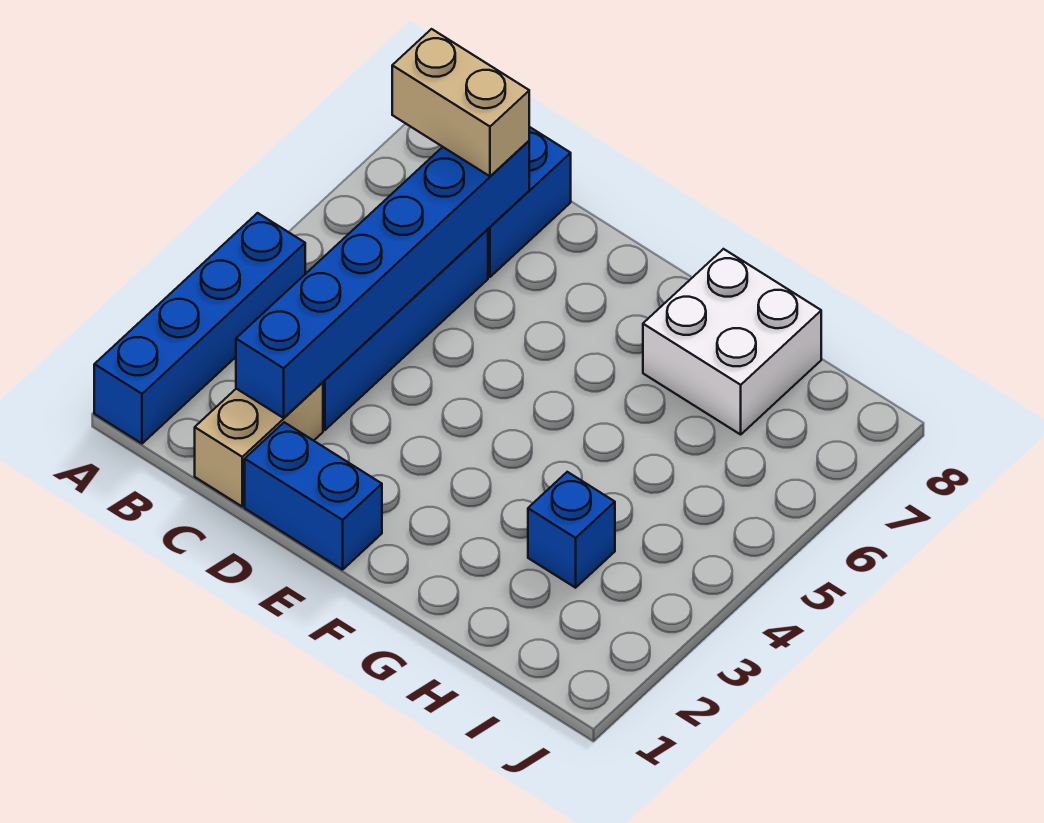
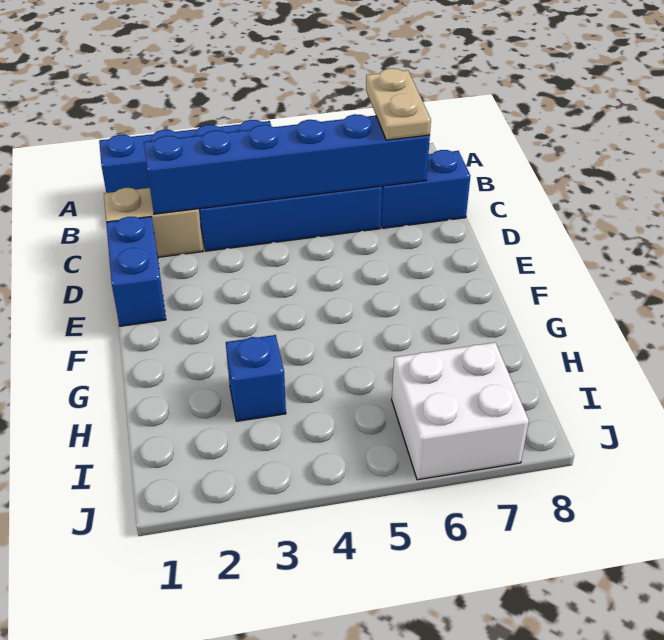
tan brick B7:C7 level 3 -> tan plate B7:C7 level 3
white brick G7:H8 level 1 -> white brick I6:J7 level 1

